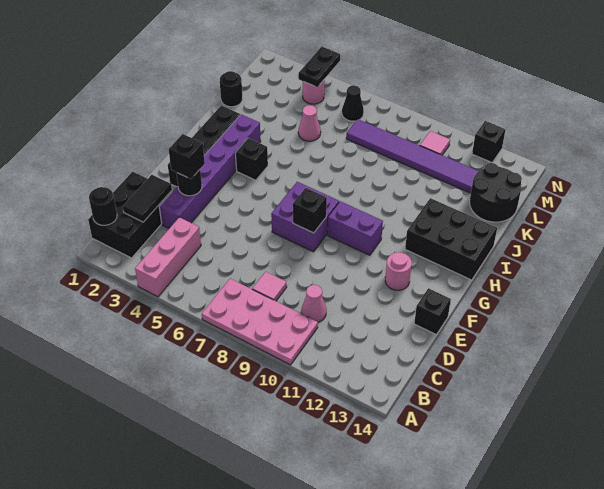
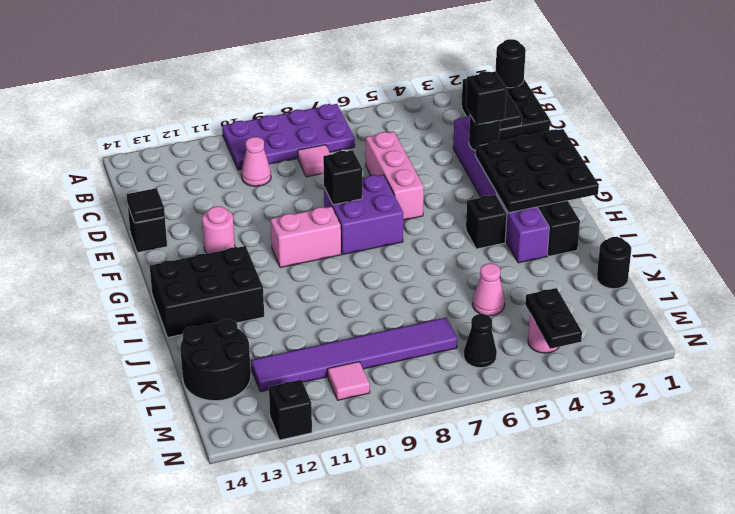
pink brick A4:C4 level 1 -> pink brick D6:F6 level 1
pink plate A7:B10 level 1 -> purple plate A7:B10 level 1
none -> black tile E14 level 2
none -> black plate F1:H3 level 2
purple brick G9:G10 level 1 -> pink brick G9:G10 level 1

